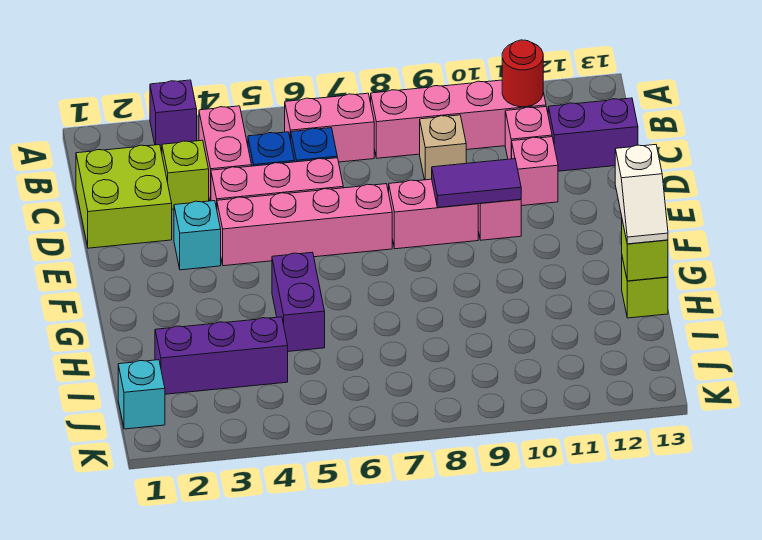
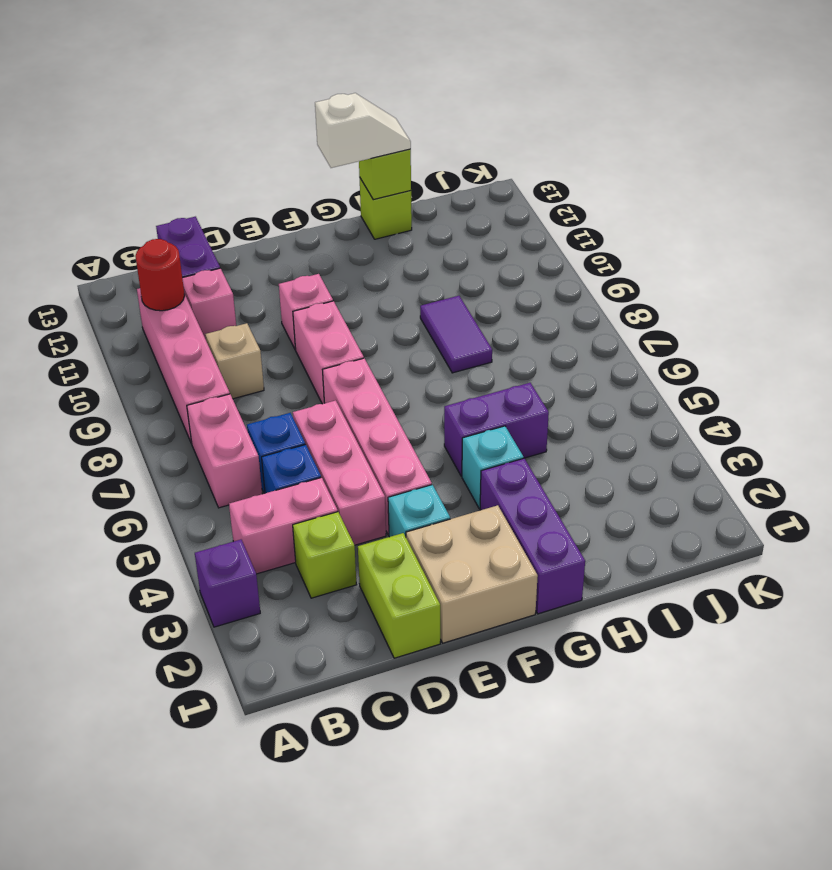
lime brick C1:D2 level 1 -> lime brick D1:D2 level 1
pink brick D11 level 1 -> none
none -> tan brick E1:F2 level 1
purple tile E9:E10 level 2 -> purple tile H8:H9 level 1
purple brick I2:I4 level 1 -> purple brick G1:G3 level 1
cyan brick J1 level 1 -> cyan brick G4 level 1

